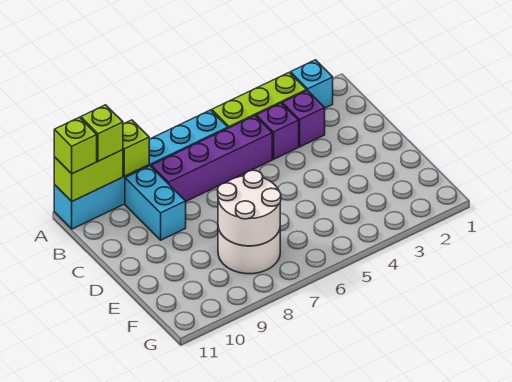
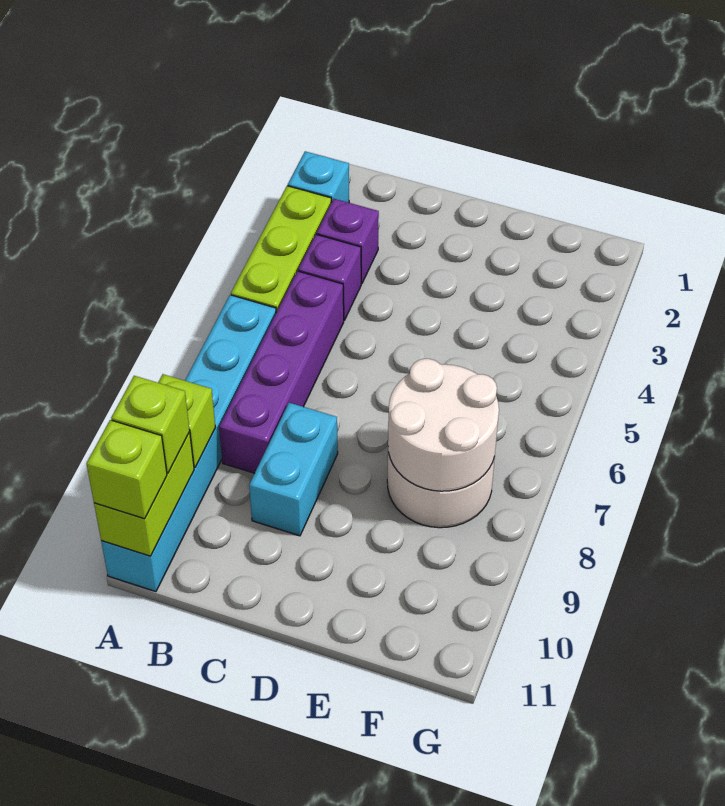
cyan brick B9:C9 level 1 -> cyan brick C8:C9 level 1

